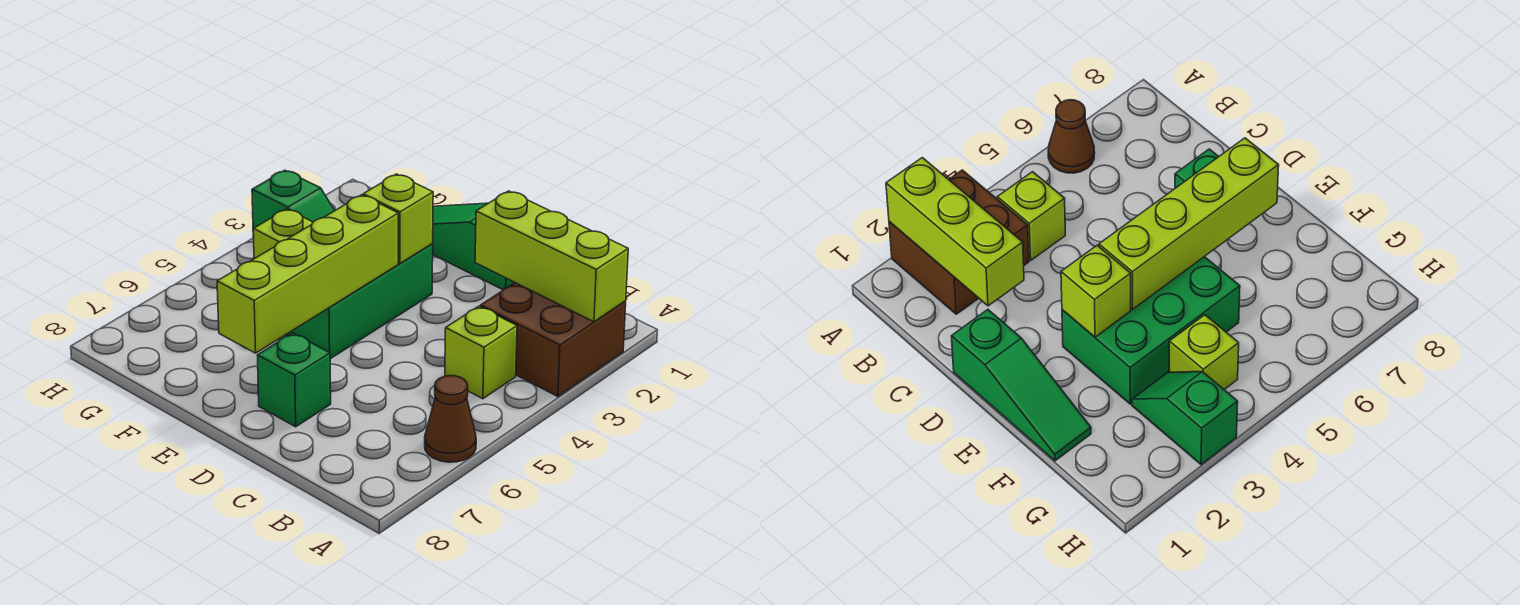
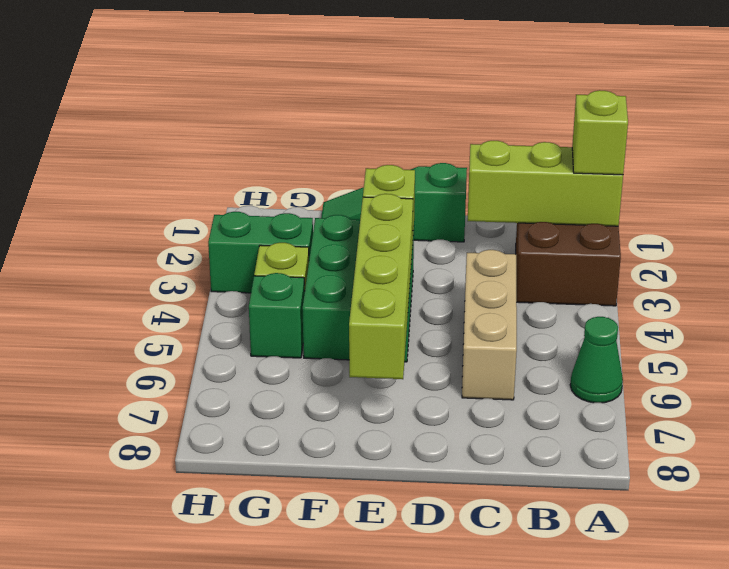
brown cone A6 level 1 -> green cone A6 level 1
lime brick B4 level 1 -> lime brick A2 level 3
none -> tan brick C4:C6 level 1
green brick D7 level 1 -> green brick G5 level 1
green slope G3:H3 level 1 top H -> green brick G3:H3 level 1

